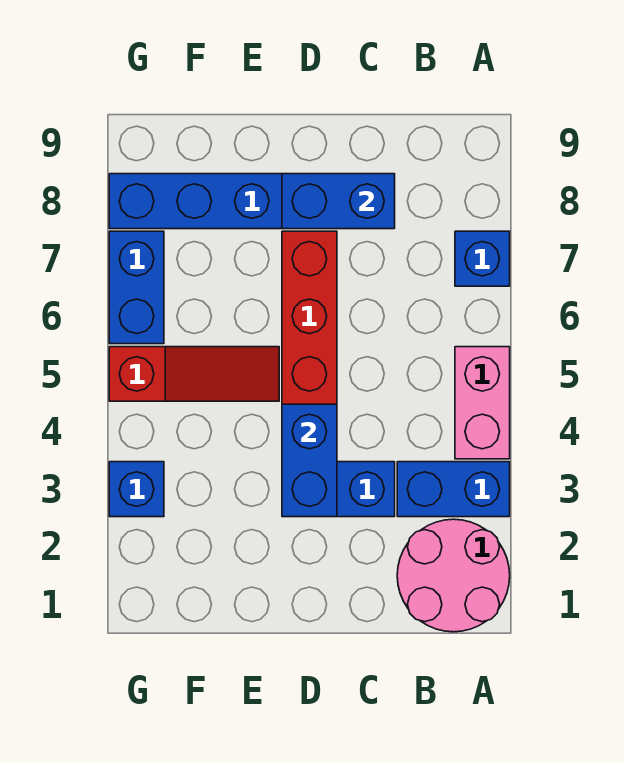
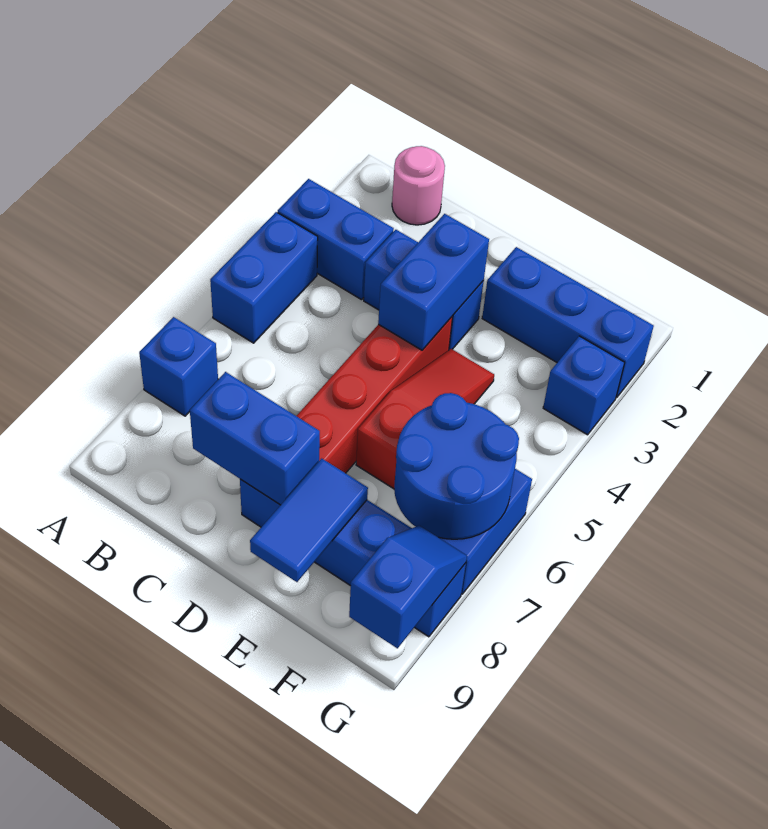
pink round brick A1:B2 level 1 -> pink round brick B1 level 1
pink brick A4:A5 level 1 -> blue brick A4:A5 level 1
none -> blue brick E2:G2 level 1
red slope E5:G5 level 1 top G -> red slope E4:E6 level 1 top 6
none -> blue tile E8:E9 level 2
none -> blue round brick F6:G7 level 2
none -> blue slope G8:G9 level 2 top 9

